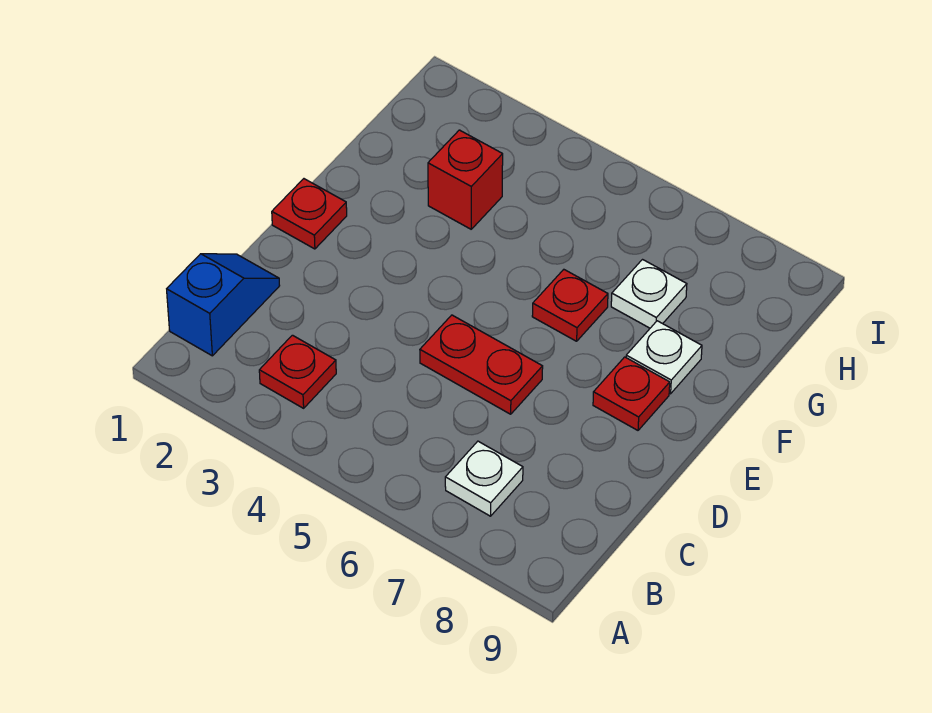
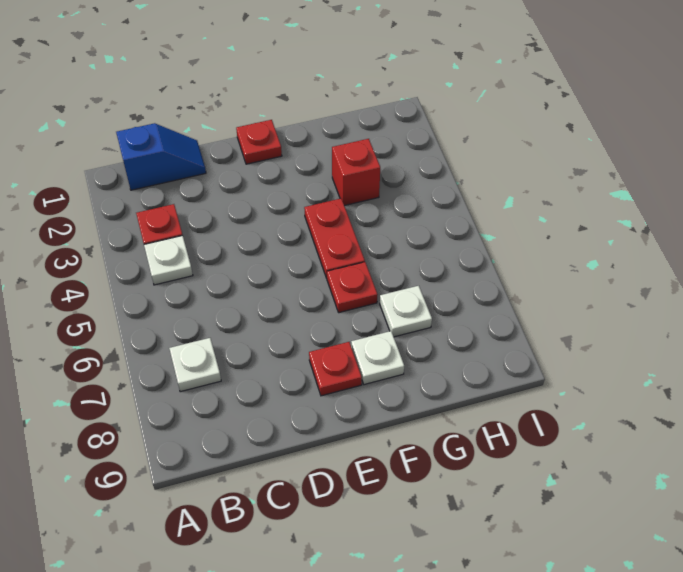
none -> white plate B4 level 1
red plate D5:D6 level 1 -> red plate F4:F5 level 1

